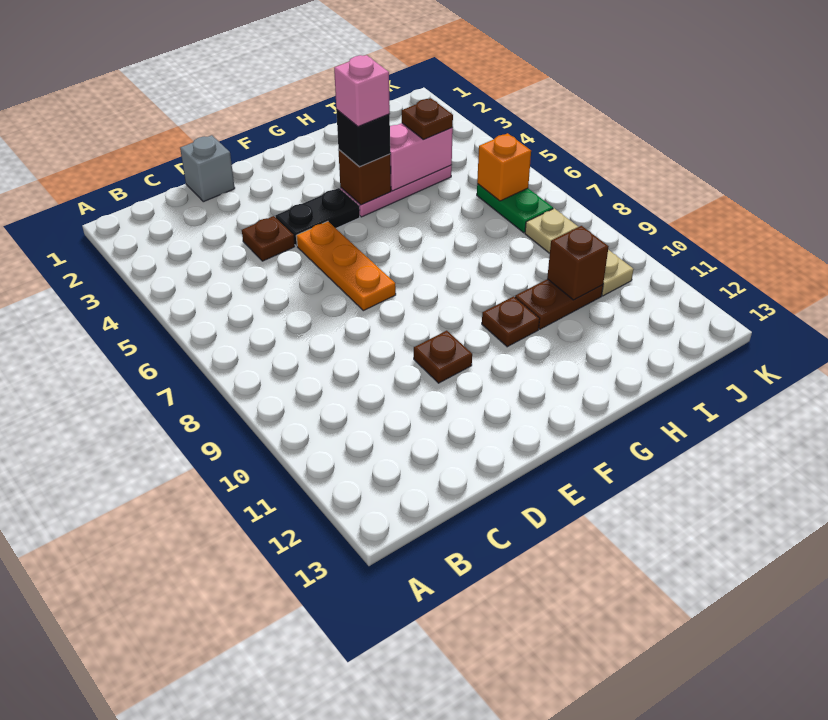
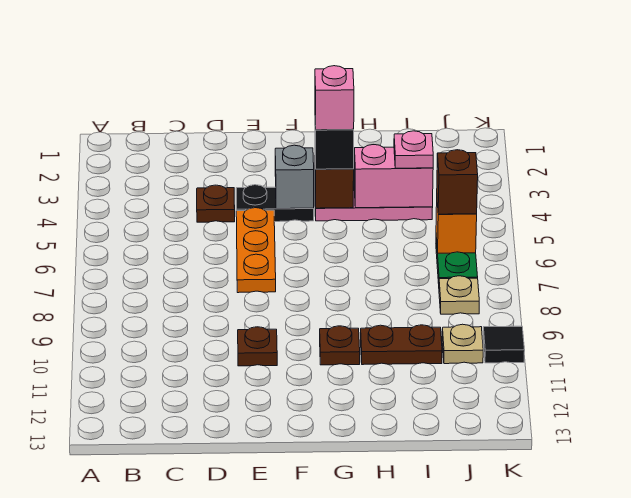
grey brick D1 level 1 -> grey brick F4 level 2
brown plate I4 level 3 -> pink plate I4 level 3
brown brick I10 level 2 -> brown brick J6 level 3
none -> black tile K10 level 1

